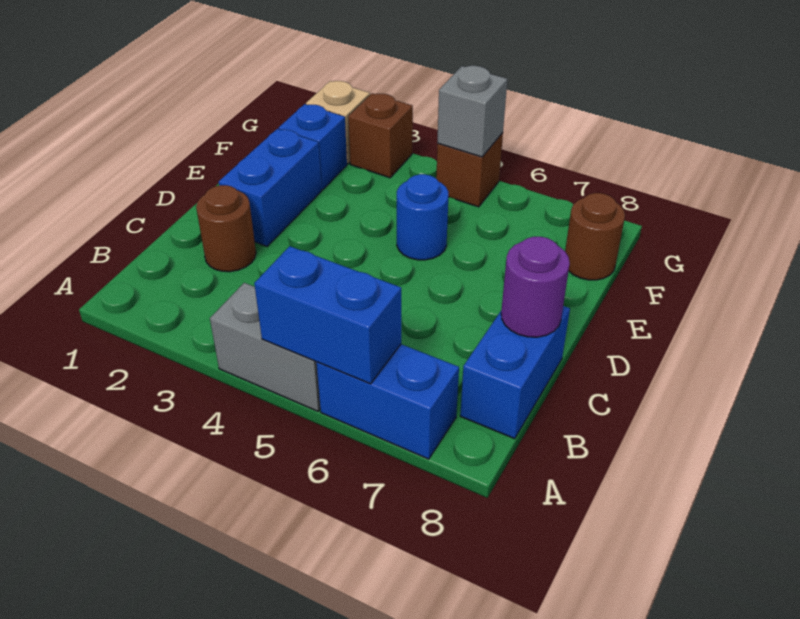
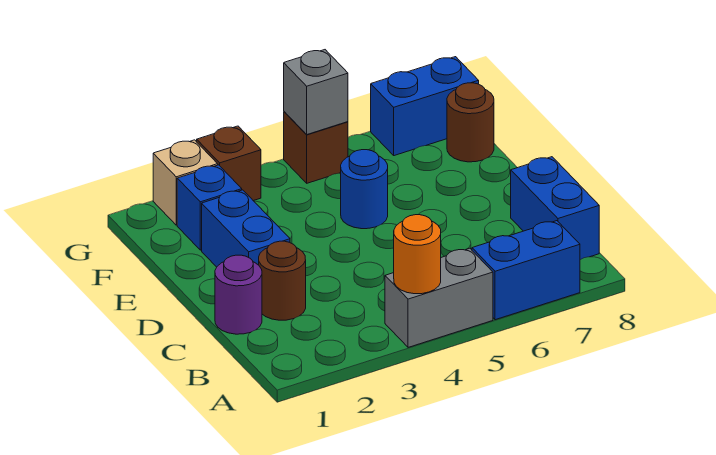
none -> orange round brick A4 level 2
blue brick A5:A6 level 2 -> blue brick G7:G8 level 1
purple round brick C8 level 2 -> purple round brick C1 level 1

